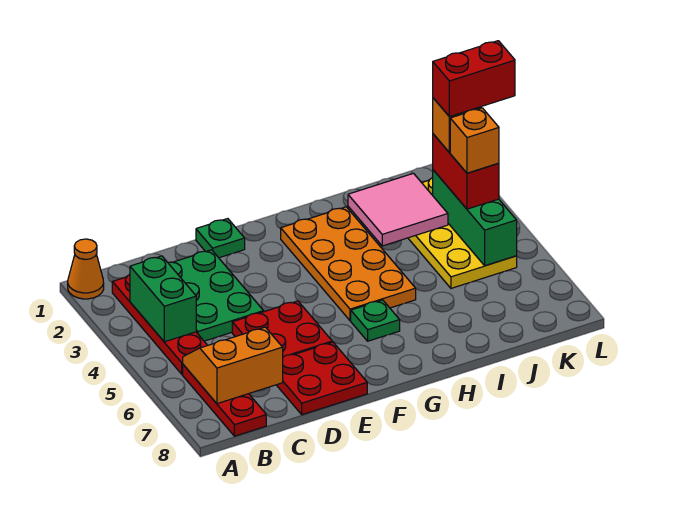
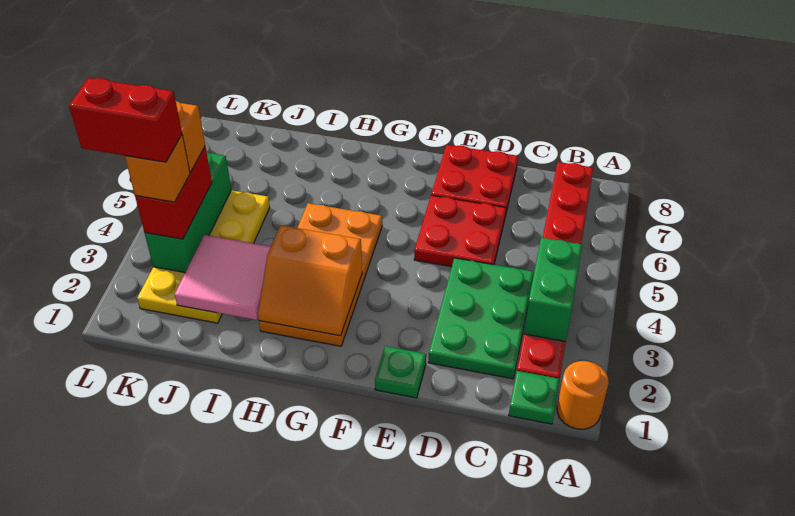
orange cone A1 level 1 -> orange round brick A1 level 1
orange slope B6:C7 level 2 top 7 -> orange slope G2:H3 level 2 top 3
green plate G6 level 1 -> green plate B1 level 1

